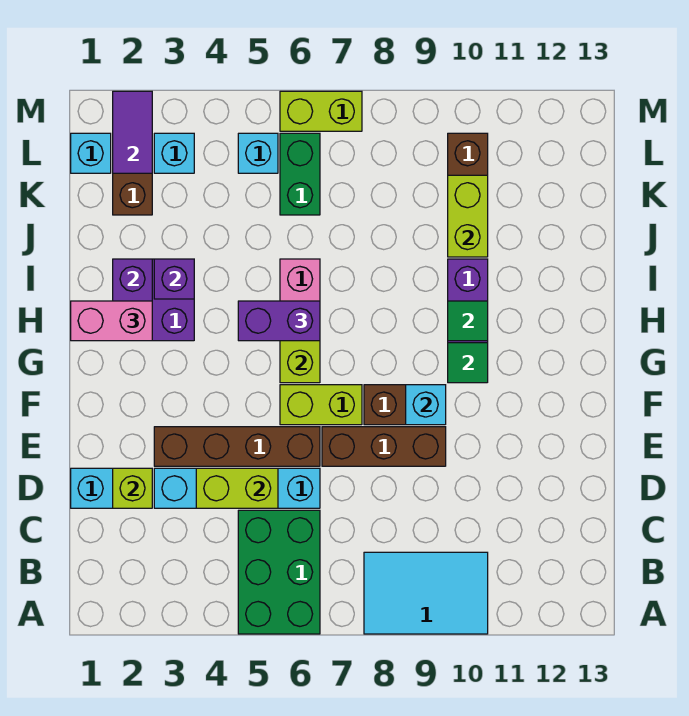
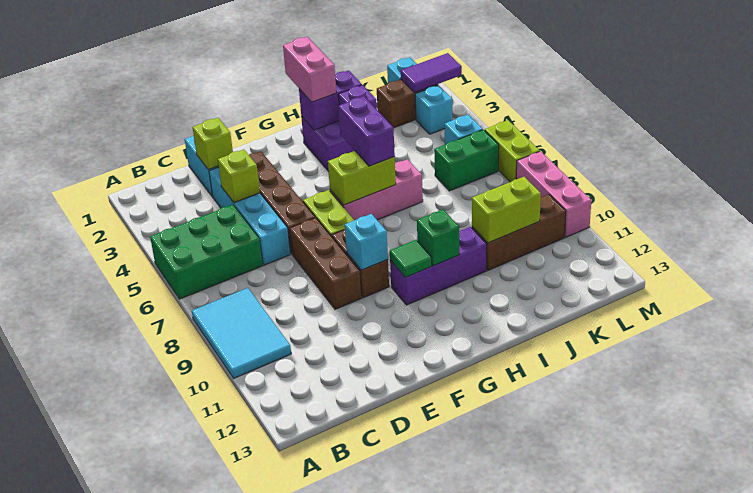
lime brick D4:D5 level 2 -> lime brick D4 level 2
green tile H10 level 2 -> green brick H10 level 2
none -> pink brick M8:M10 level 1

